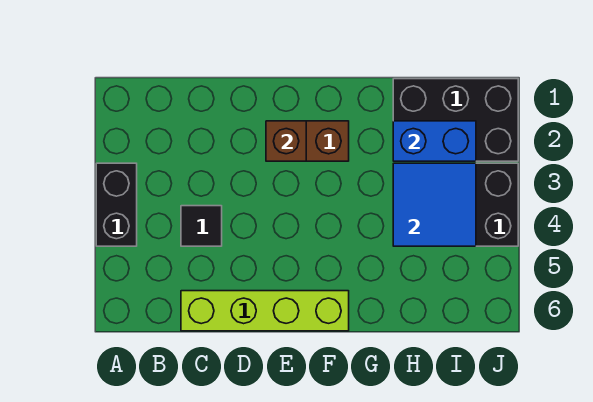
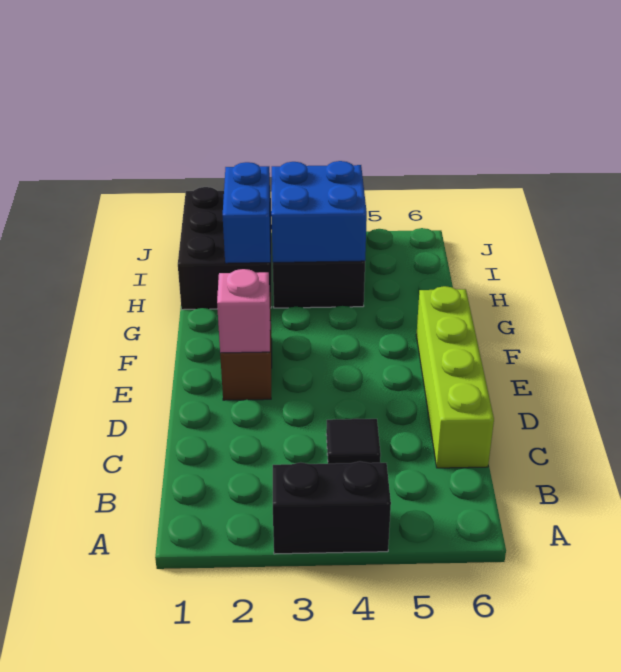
brown brick E2 level 2 -> pink brick E2 level 2
blue tile H3:I4 level 2 -> blue brick H3:I4 level 2

